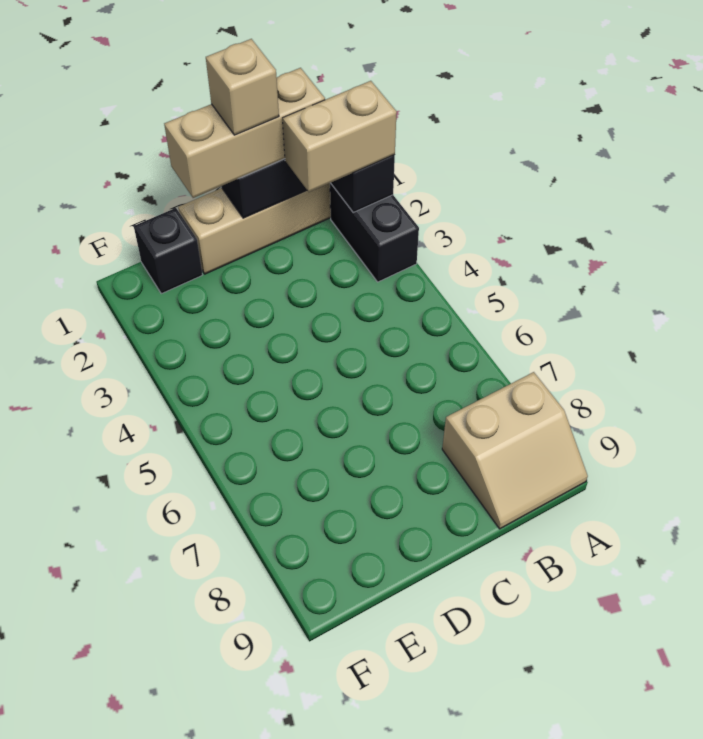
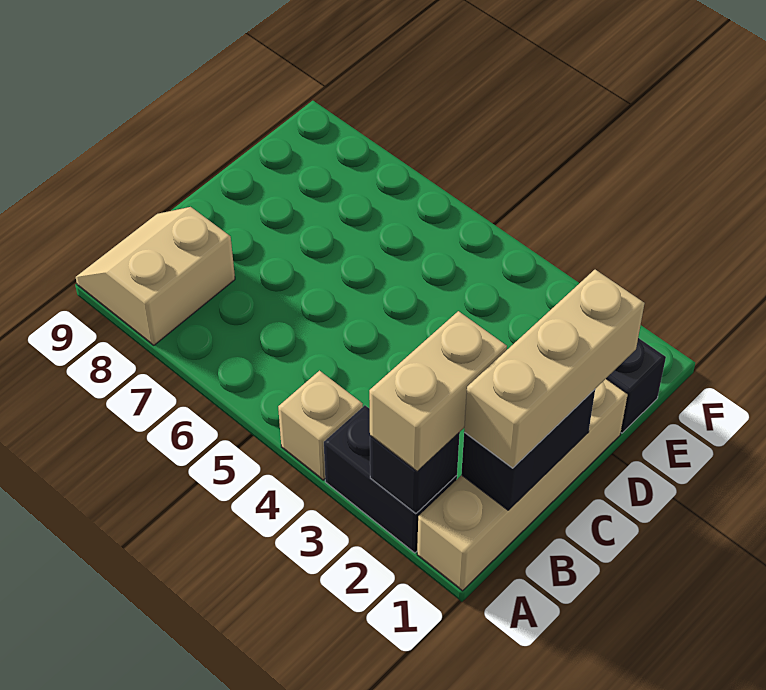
tan brick C1 level 4 -> tan brick A4 level 1

